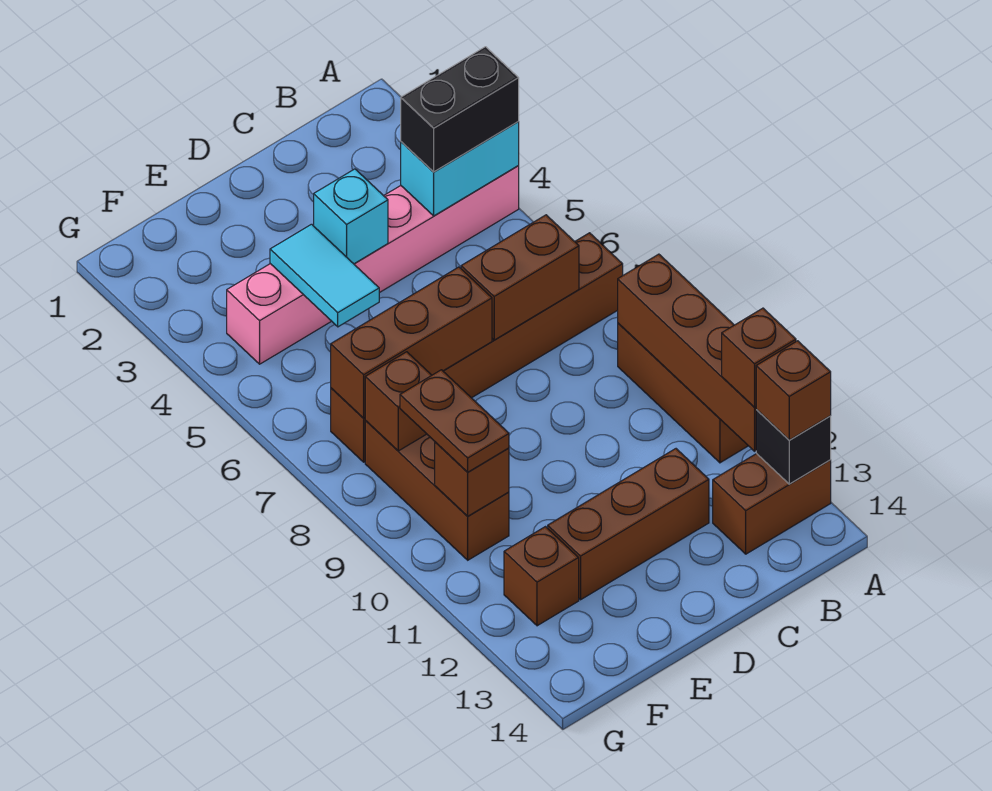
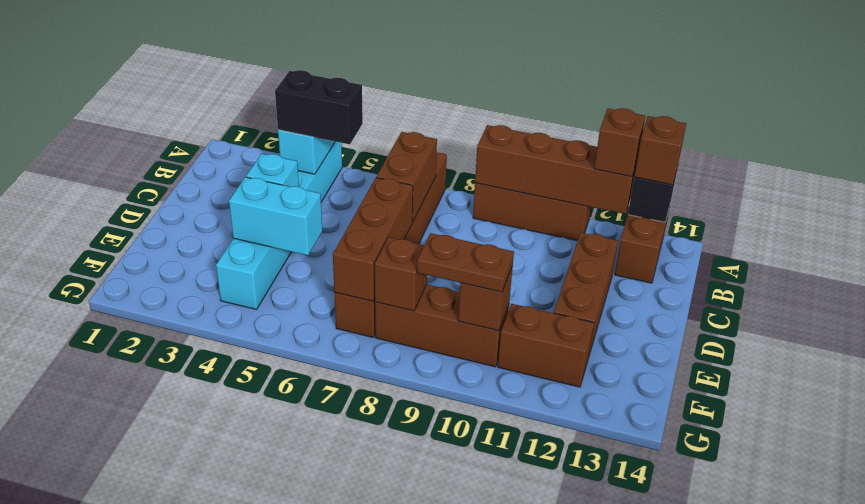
pink brick A4:F4 level 1 -> cyan brick A4:F4 level 1
black brick A4:B4 level 3 -> black brick B4:B5 level 3
cyan tile E4:E5 level 2 -> cyan brick E4:E5 level 2
brown brick F12 level 1 -> brown brick F11:F12 level 1

